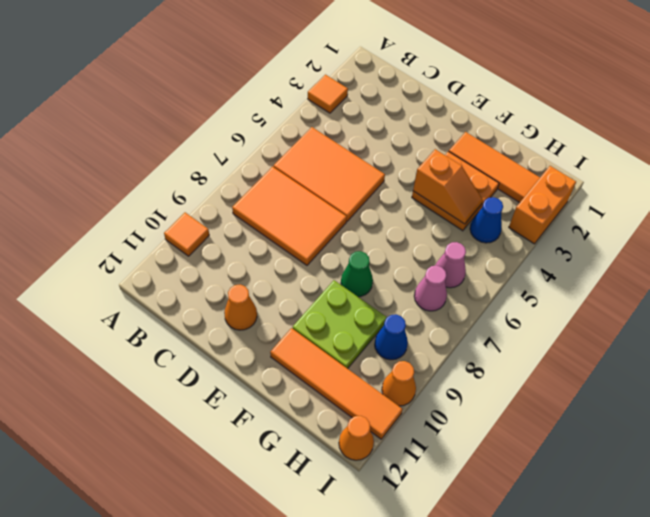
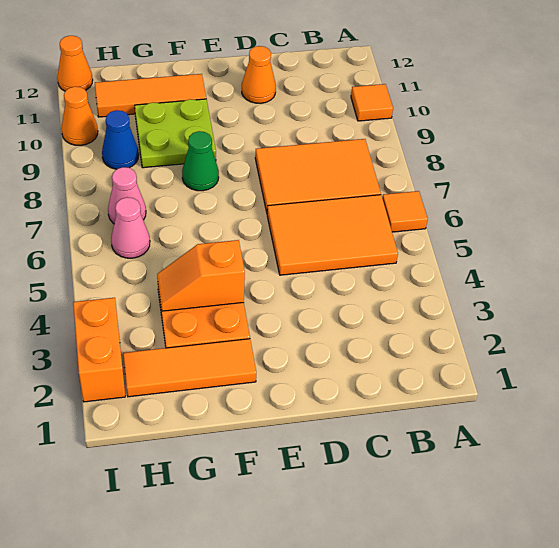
orange tile A3 level 1 -> orange tile A6 level 1
orange tile F11:I11 level 1 -> orange tile F11:H11 level 1
blue cone H4 level 1 -> none

